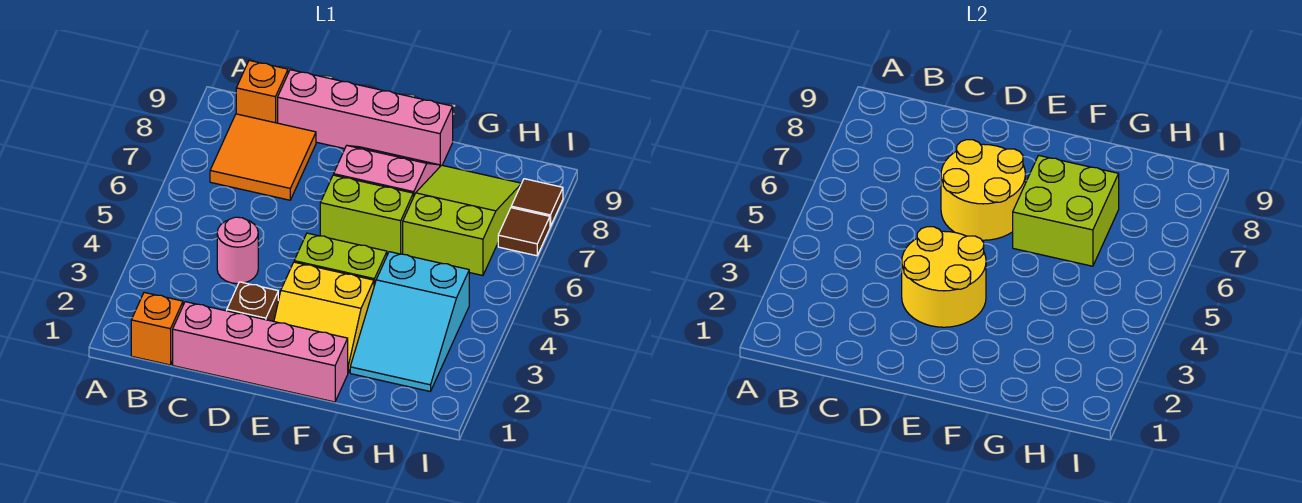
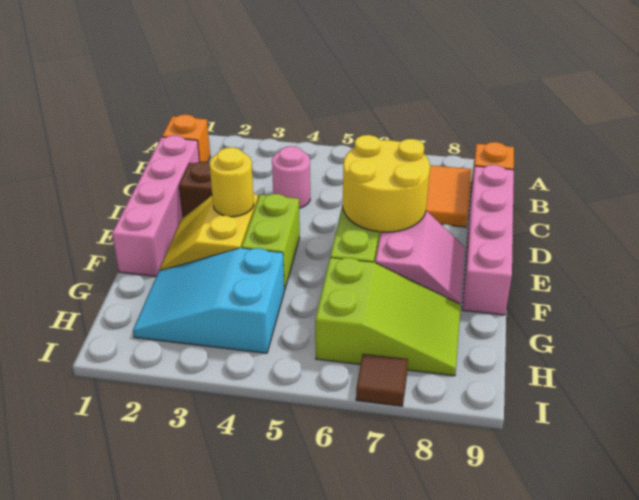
yellow round brick D3:E4 level 2 -> yellow round brick E3 level 2
lime brick F6:G7 level 2 -> none
brown tile I8 level 1 -> none

